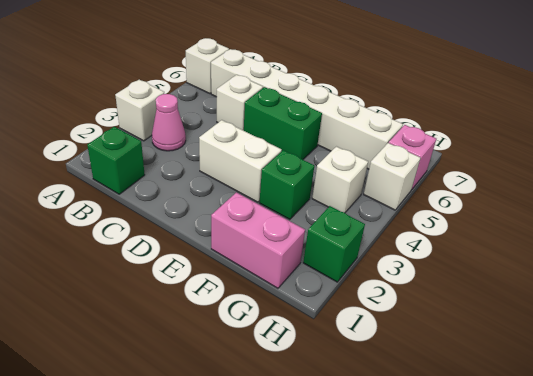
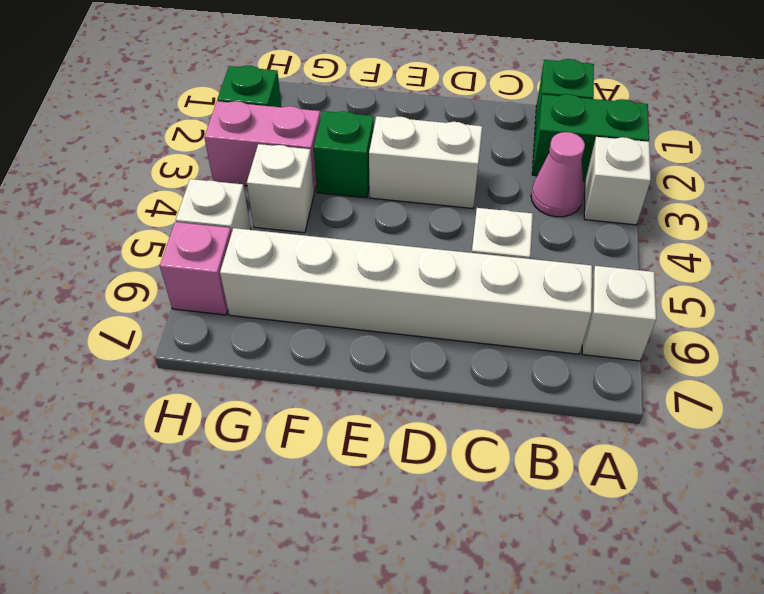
green brick D5:E5 level 1 -> green brick A2:B2 level 1
pink brick F1:G1 level 1 -> pink brick G3:H3 level 1

